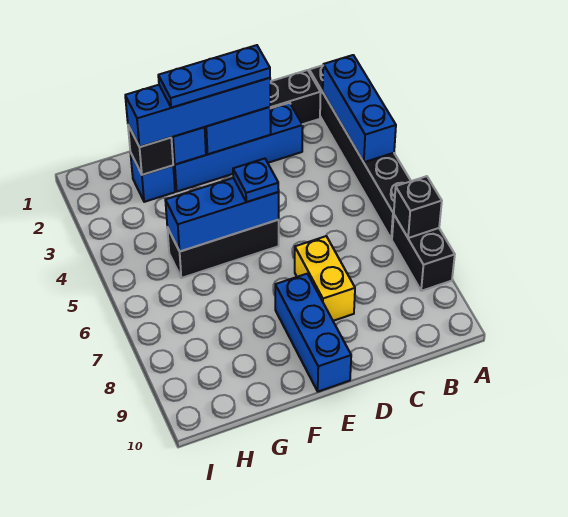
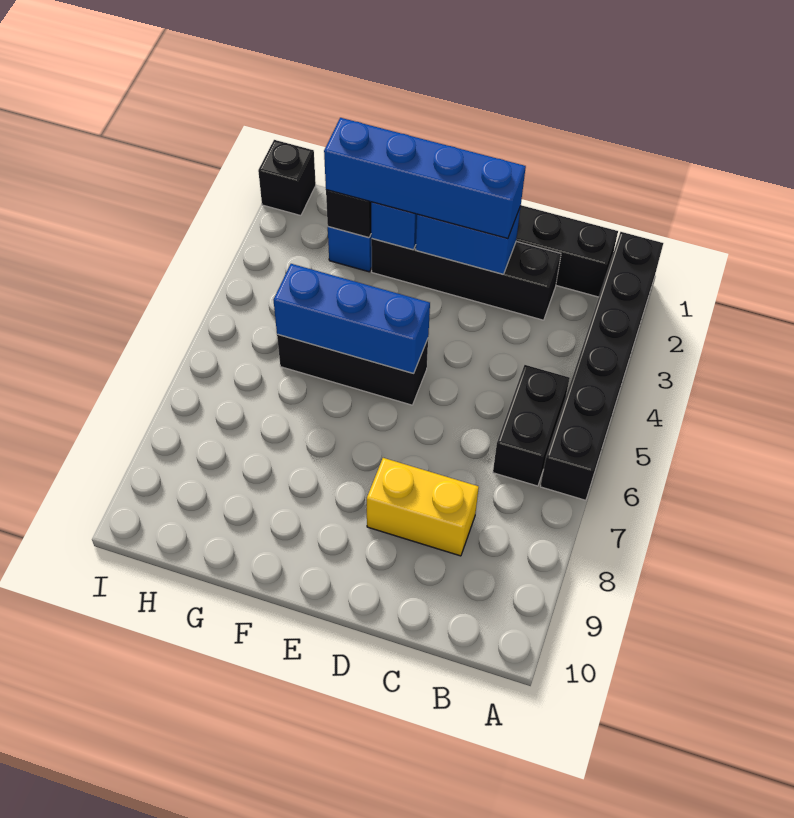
blue brick A2:A4 level 2 -> none
black brick A7:A8 level 1 -> black brick B5:B6 level 1
black brick A7 level 2 -> black brick I1 level 1
blue brick C2:F2 level 1 -> black brick C2:F2 level 1
blue plate D2:F2 level 4 -> none
yellow brick D7:D8 level 1 -> yellow brick C8:D8 level 1
blue plate E5 level 3 -> none
blue brick E8:E10 level 1 -> none

